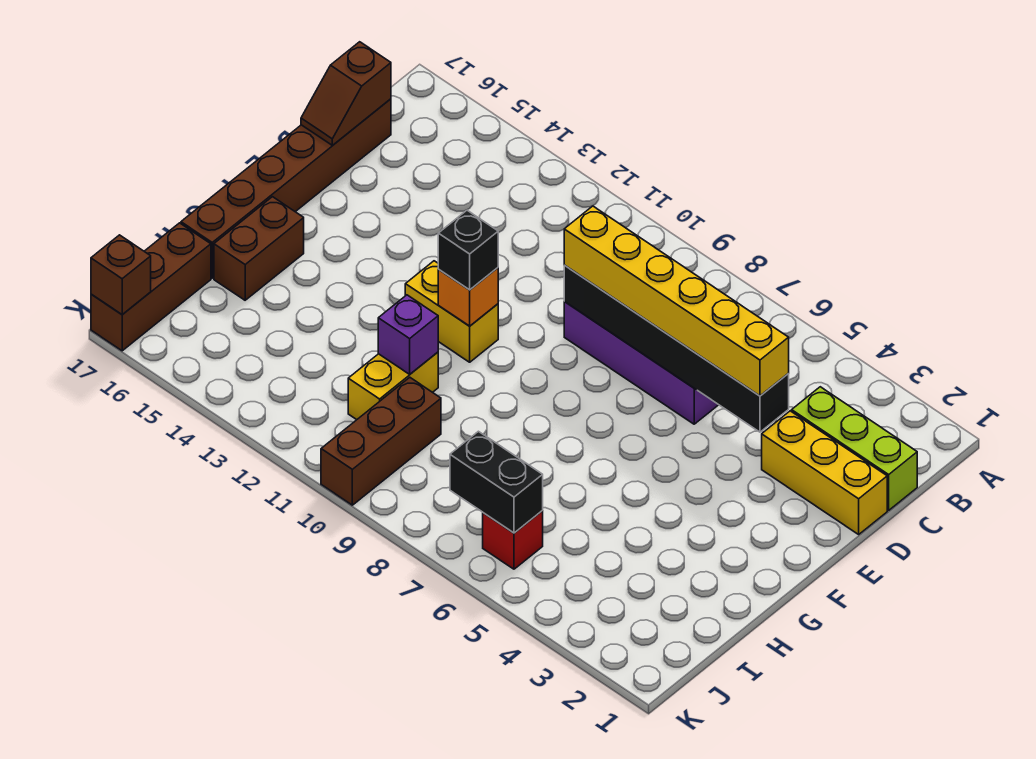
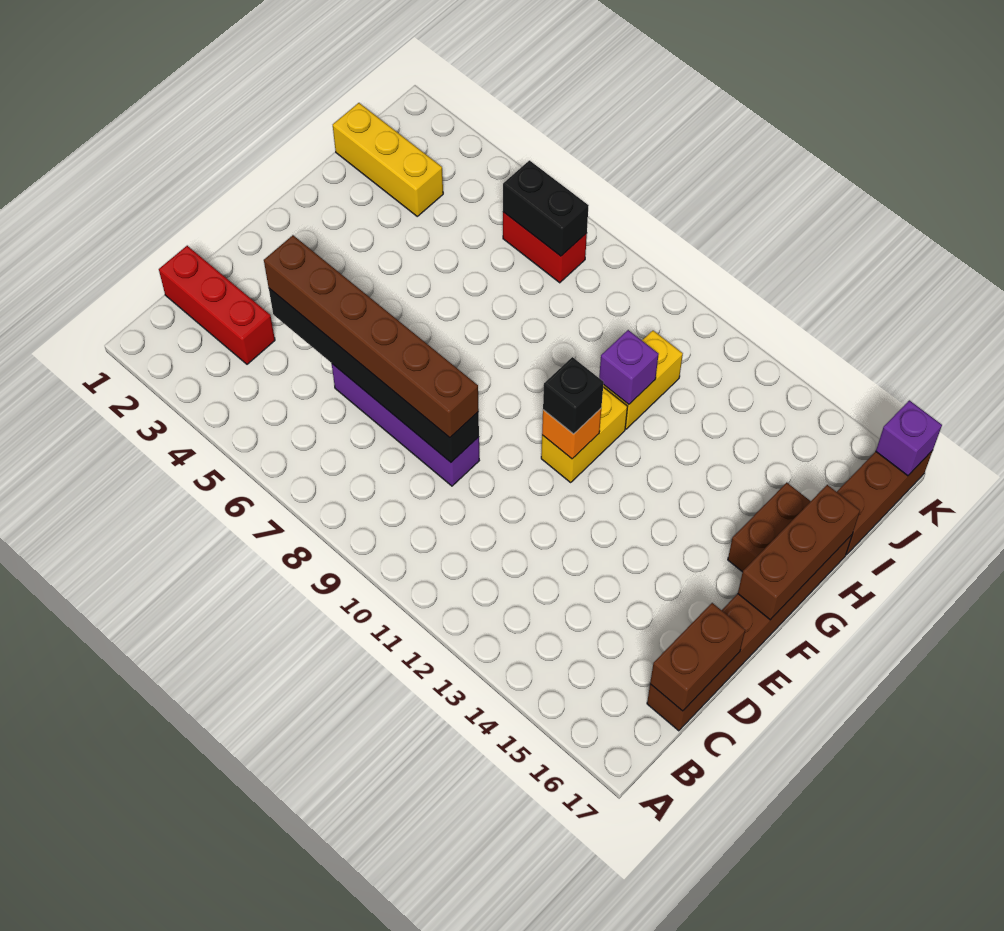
lime brick C1:C3 level 1 -> red brick C1:C3 level 1
brown slope C17:D17 level 2 top C -> brown brick C17:D17 level 2
yellow brick D1:D3 level 1 -> yellow brick I1:I3 level 1
yellow brick D4:D9 level 3 -> brown brick D4:D9 level 3
yellow brick F11:F12 level 1 -> yellow brick F11:G11 level 1
brown brick I10:K10 level 1 -> brown brick F17:H17 level 2
red brick J6 level 1 -> red brick J6:J7 level 1
brown brick K17 level 2 -> purple brick K17 level 2

